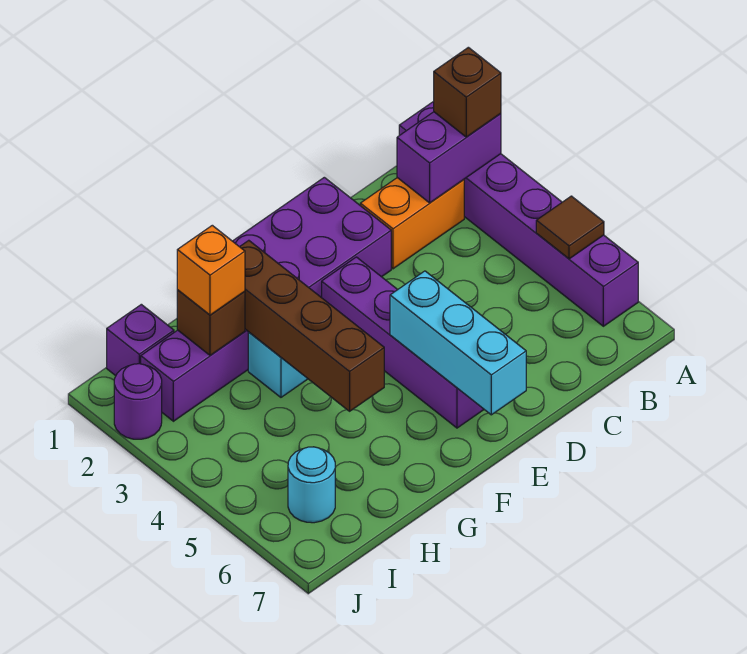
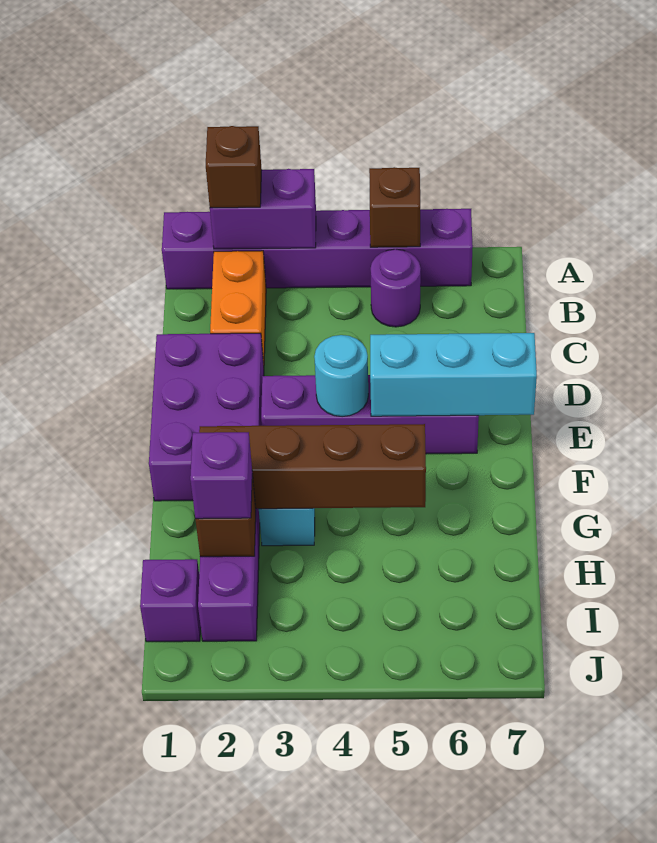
purple brick A2:B2 level 2 -> purple brick A2:A3 level 2
brown tile A5 level 2 -> brown brick A5 level 2
orange brick H2 level 3 -> purple brick H2 level 3
cyan round brick I6 level 1 -> cyan round brick E4 level 2
purple round brick J2 level 1 -> purple round brick B5 level 1

